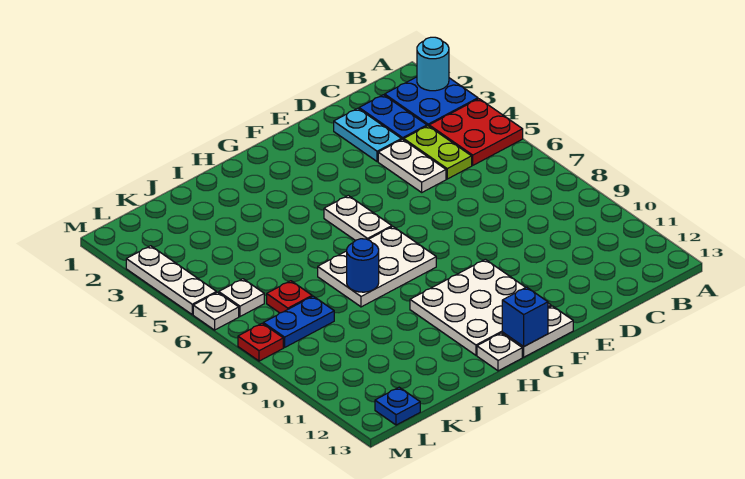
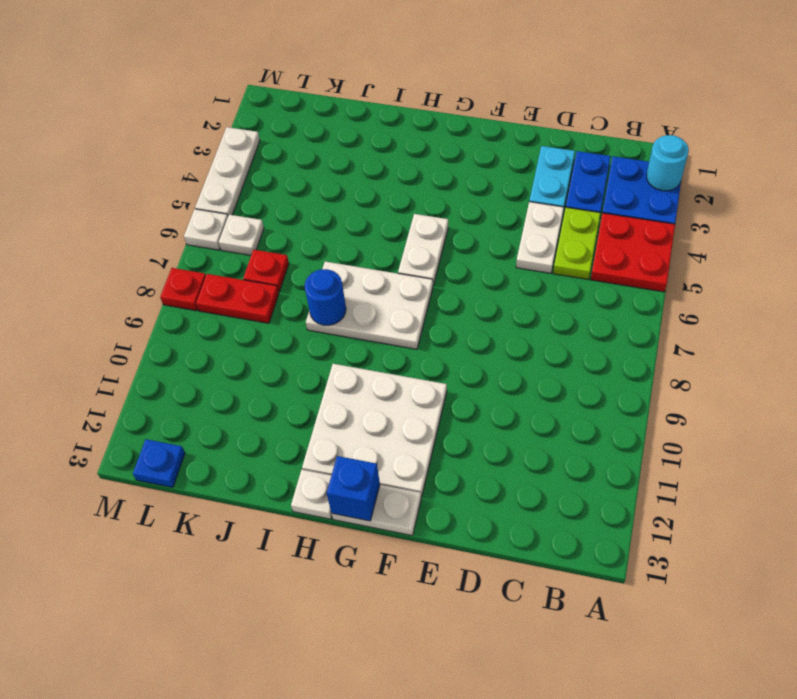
blue plate K8:L8 level 1 -> red plate K8:L8 level 1

